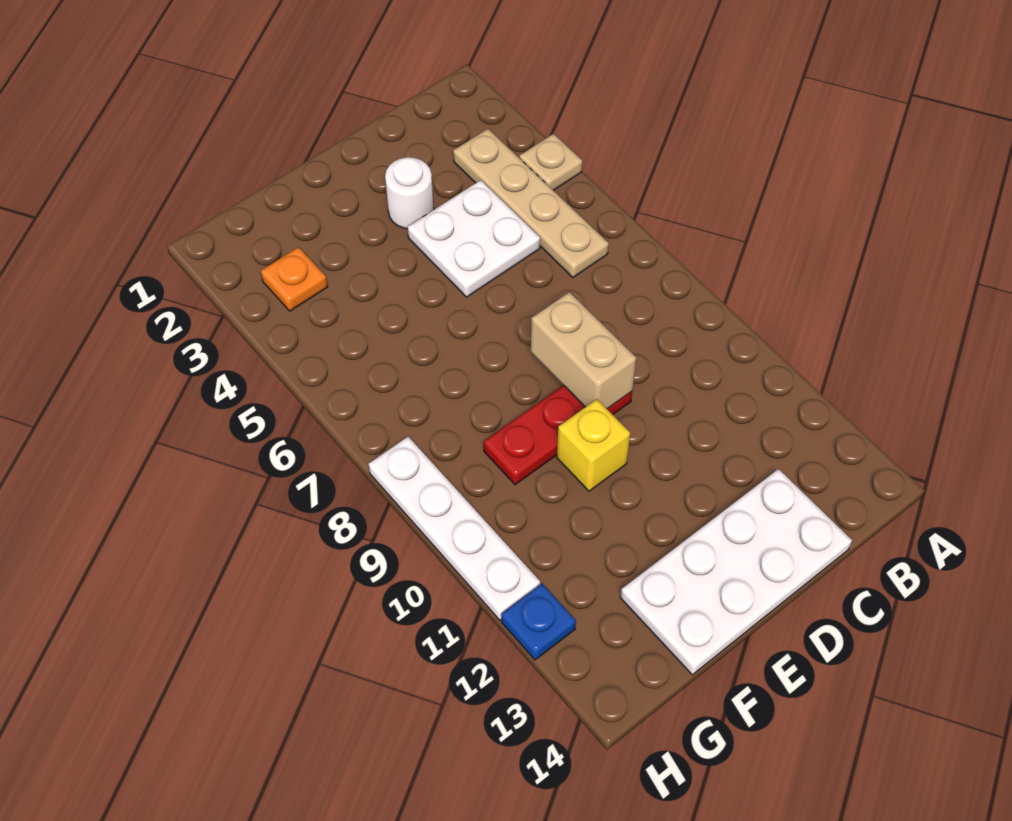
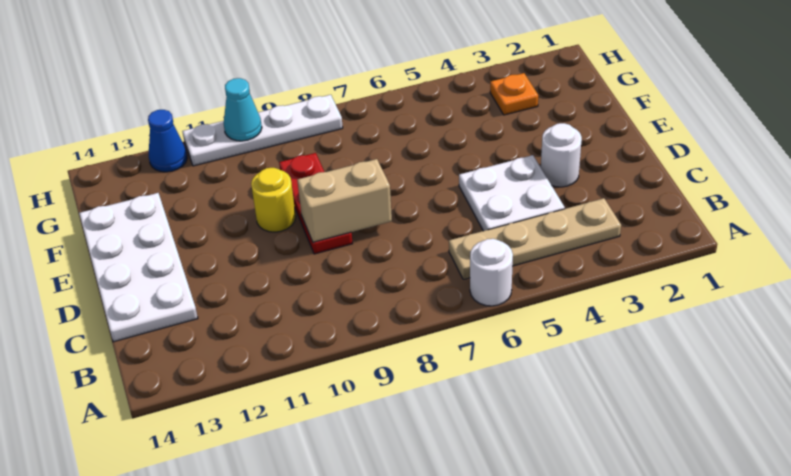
tan plate A4 level 1 -> none
none -> white round brick A6 level 1
yellow brick E10 level 1 -> yellow round brick E10 level 1
none -> cyan cone H10 level 2
blue plate H12 level 1 -> blue cone H12 level 1

